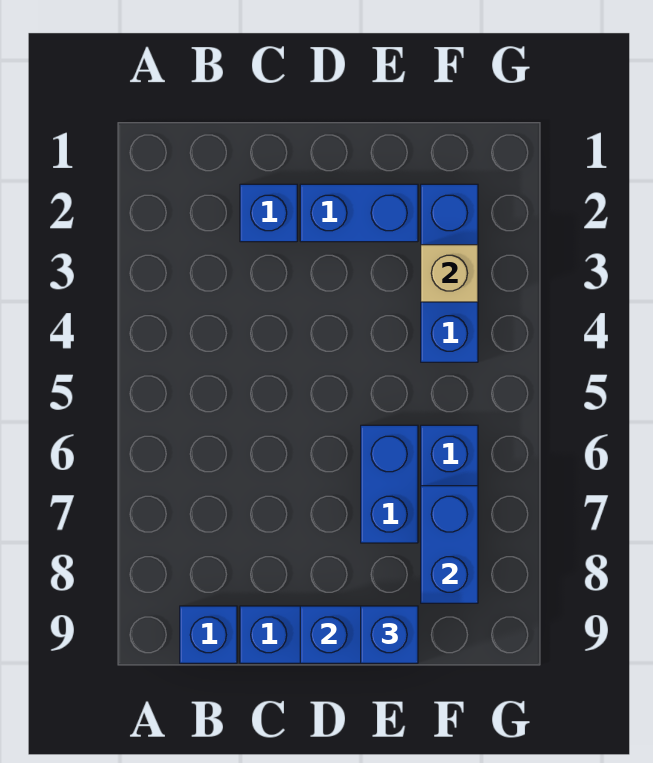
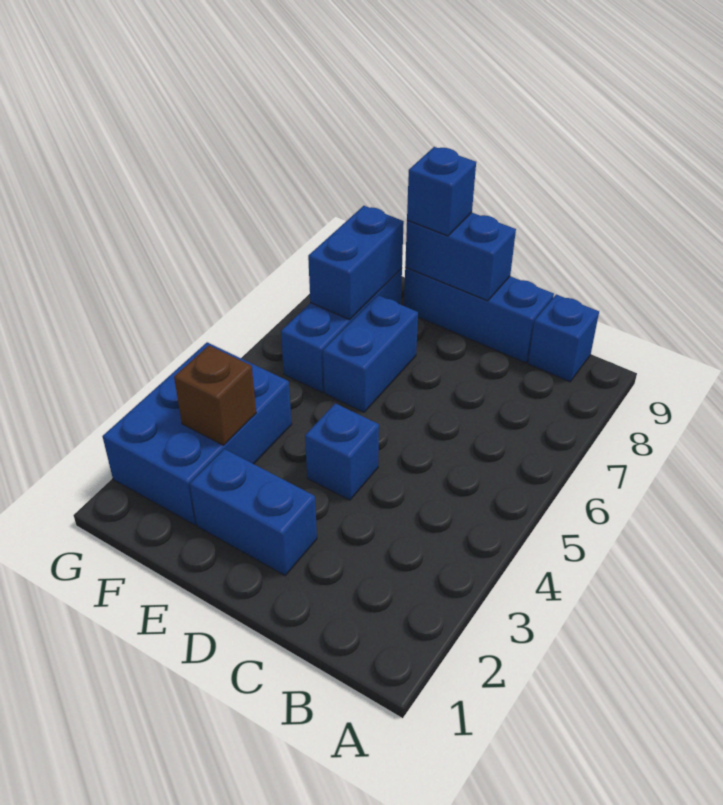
blue brick C2 level 1 -> blue brick D4 level 1
blue brick F2:F4 level 1 -> blue brick F2:G4 level 1
tan brick F3 level 2 -> brown brick F3 level 2

